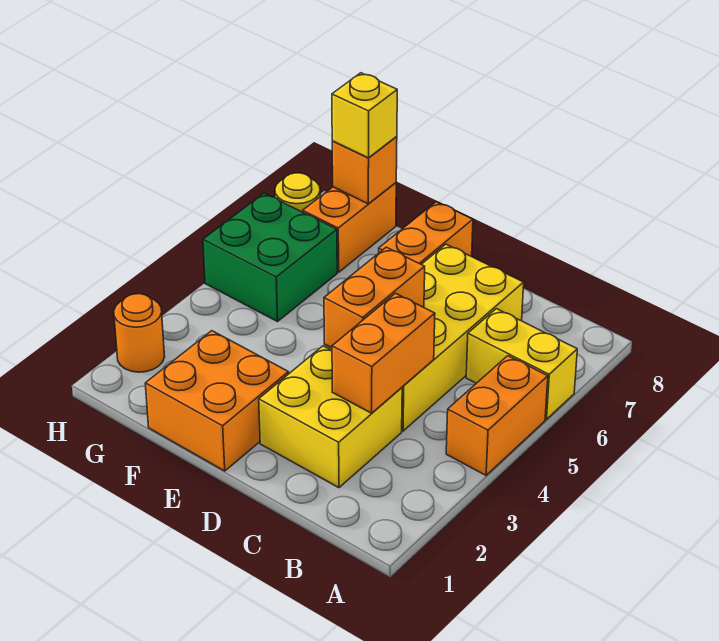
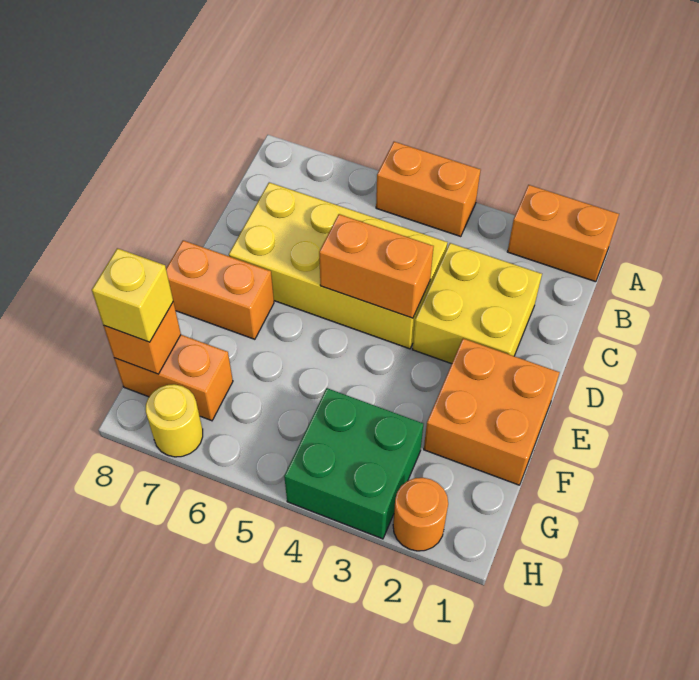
yellow brick A6:B6 level 1 -> none
orange brick C3:C4 level 2 -> orange brick A1:A2 level 1
green brick G5:H6 level 1 -> green brick G3:H4 level 1

